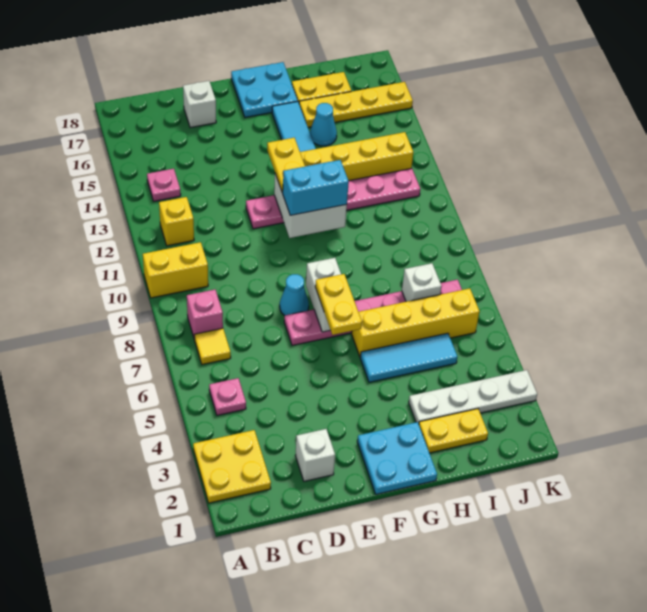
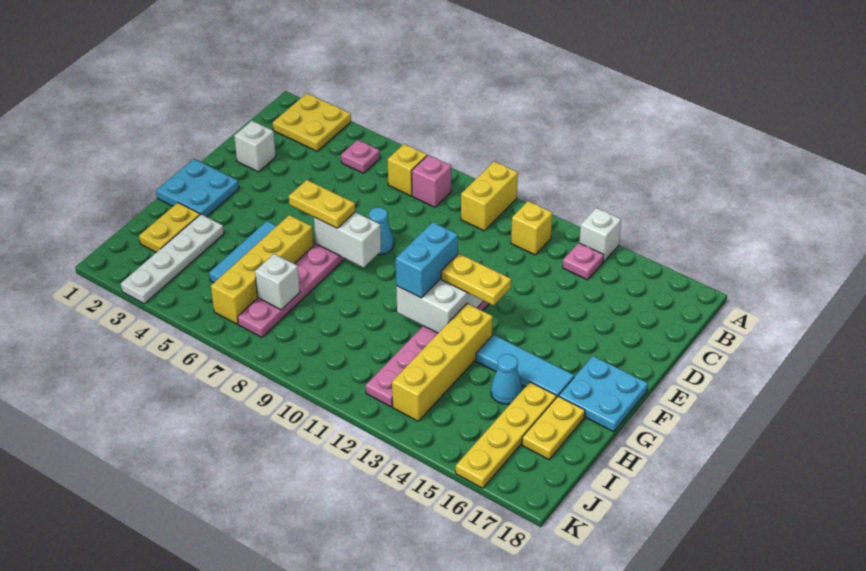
yellow tile B7 level 1 -> yellow brick B7 level 1
white brick D17 level 1 -> white brick A14 level 1

